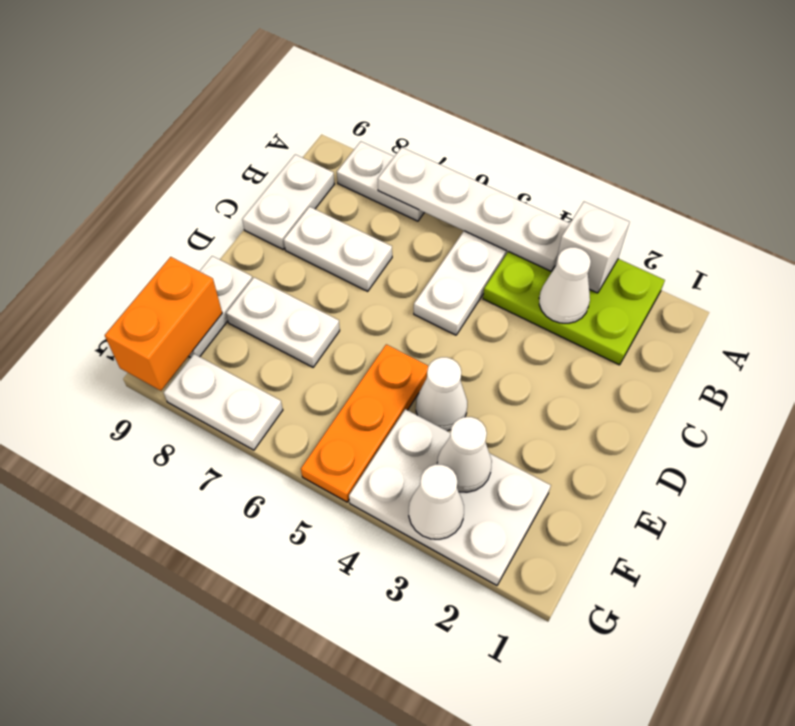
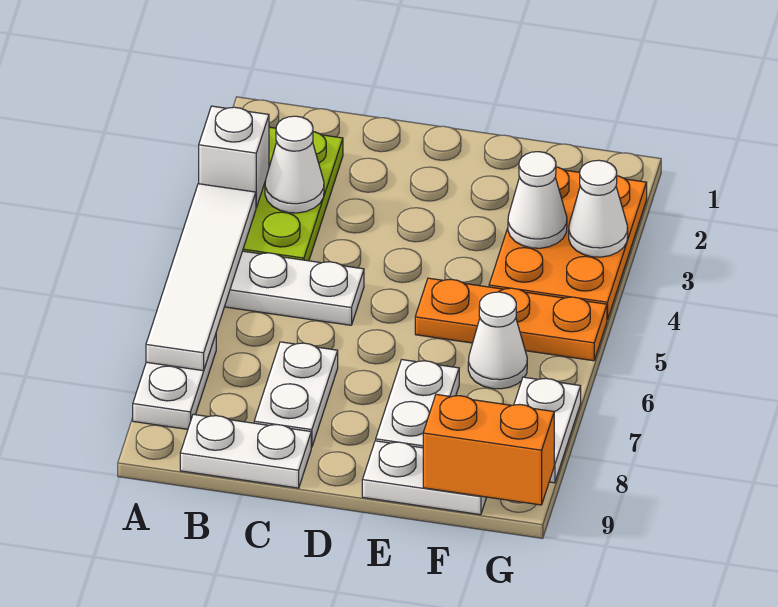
white plate A4:A7 level 2 -> white tile A4:A7 level 2
white cone E4 level 1 -> white cone F6 level 1
white plate F2:G4 level 1 -> orange plate F2:G4 level 1

